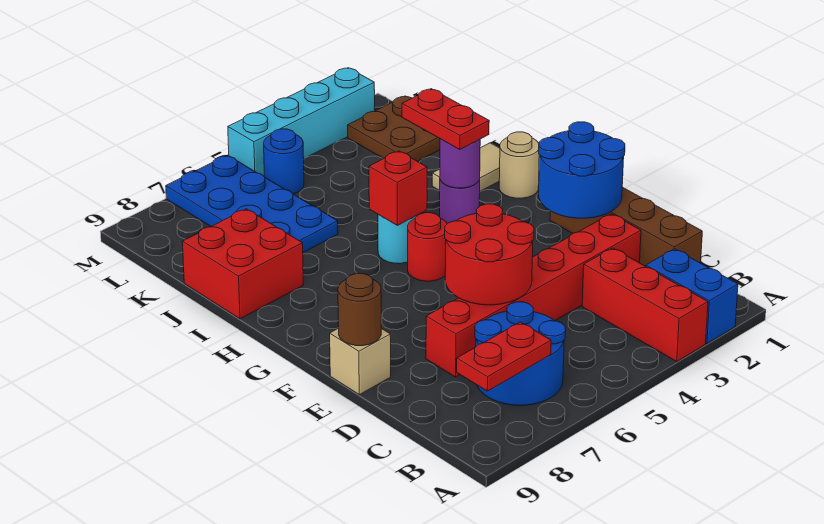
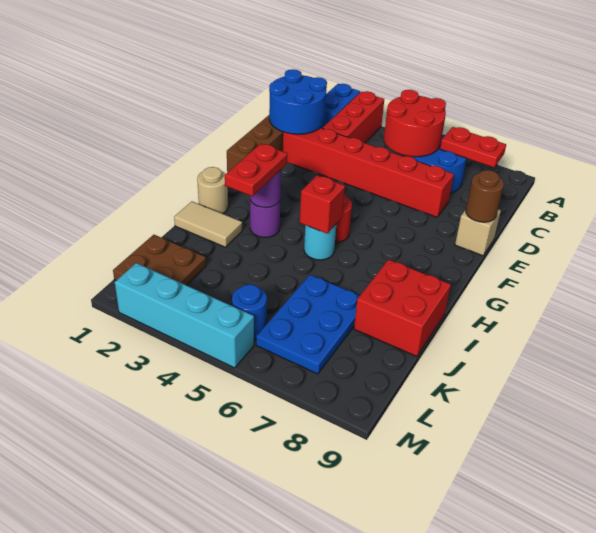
red round brick D5:E6 level 2 -> red round brick B5:C6 level 2
blue round brick E1:F2 level 2 -> blue round brick C1:D2 level 2
blue plate J6:M7 level 1 -> blue plate J6:L7 level 1

